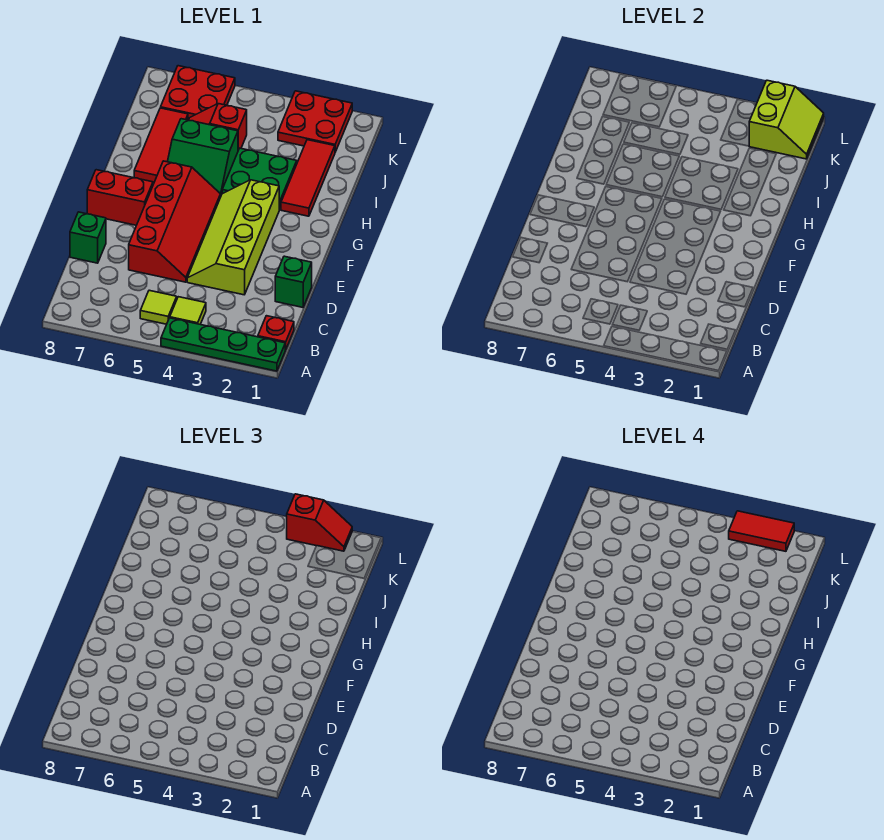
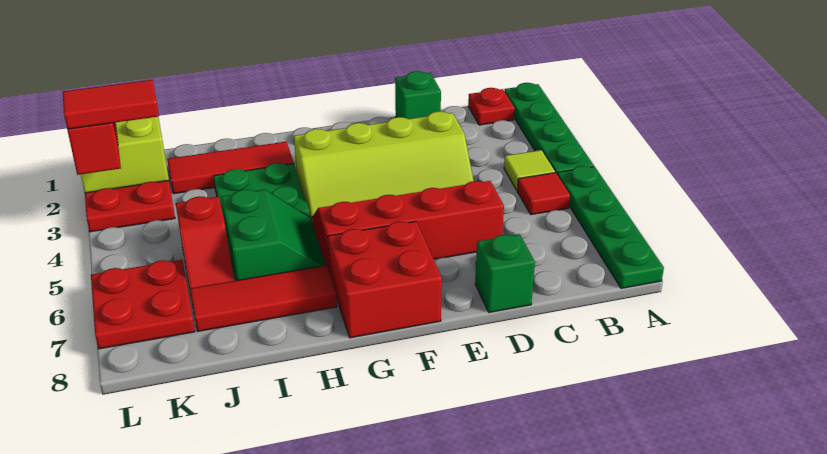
none -> green plate A5:A8 level 1
lime tile B5 level 1 -> red tile B5 level 1
red brick F7:F8 level 1 -> red brick F7:G8 level 1
red tile L2:L3 level 4 -> red tile K3:L3 level 4

